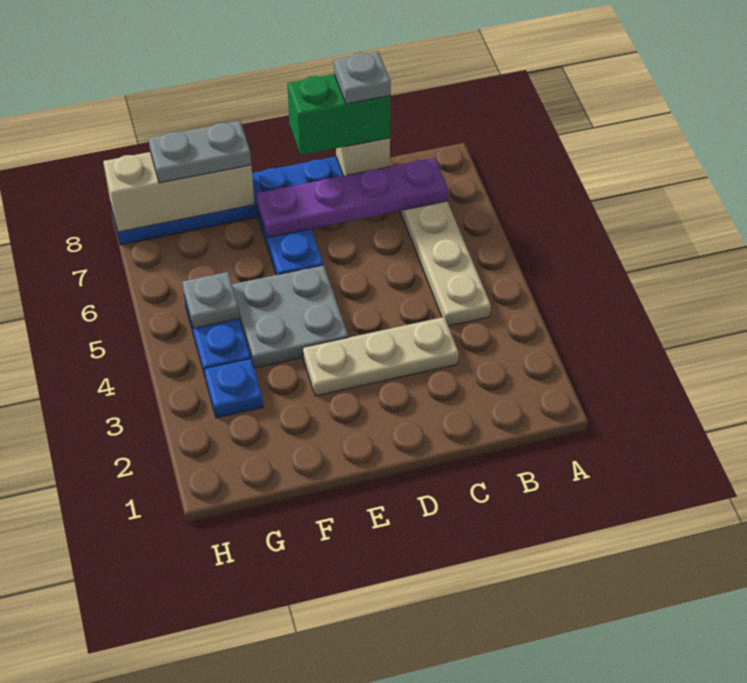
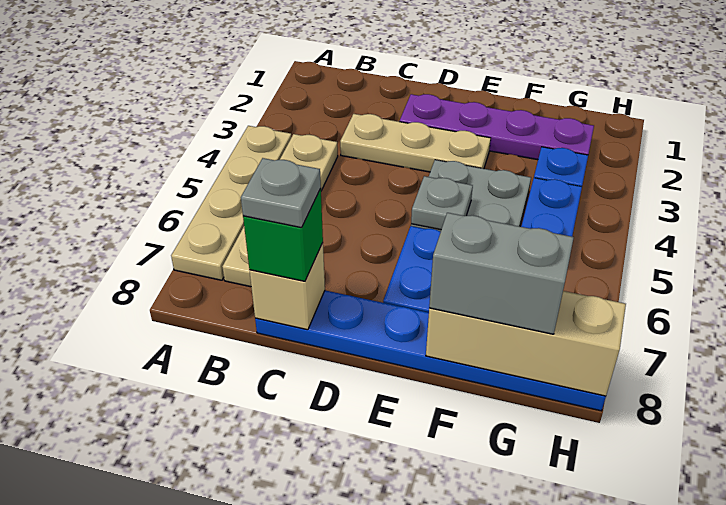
none -> tan plate A4:A7 level 1
purple plate B7:E7 level 2 -> purple plate D2:G2 level 1
green brick C8:D8 level 3 -> green brick C8 level 3
grey plate F8:G8 level 3 -> grey brick F8:G8 level 3
grey plate G5 level 2 -> grey plate E5 level 2

